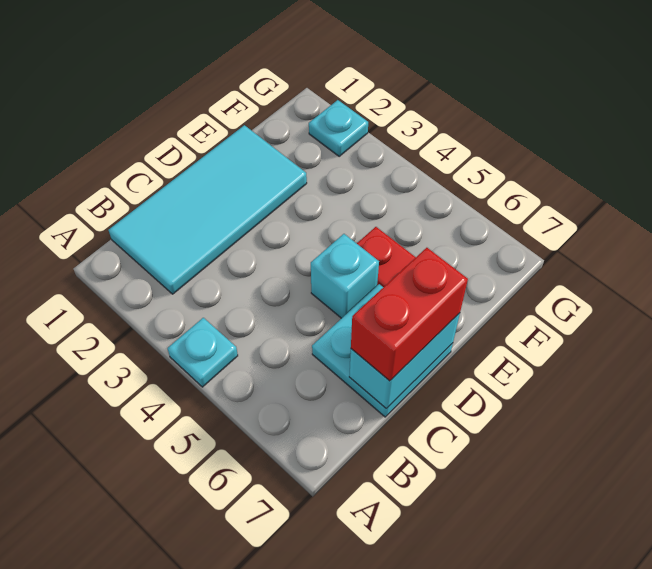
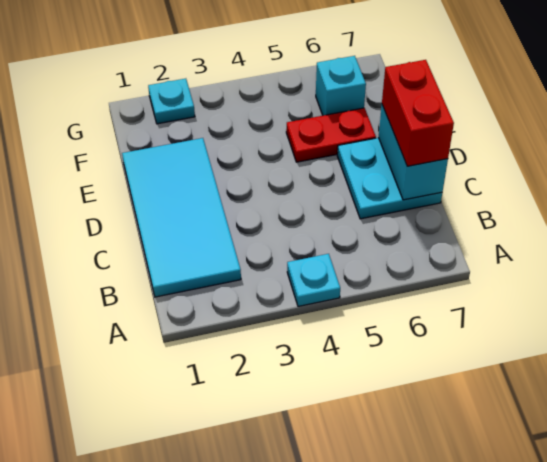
cyan brick D5 level 1 -> cyan brick F6 level 1

